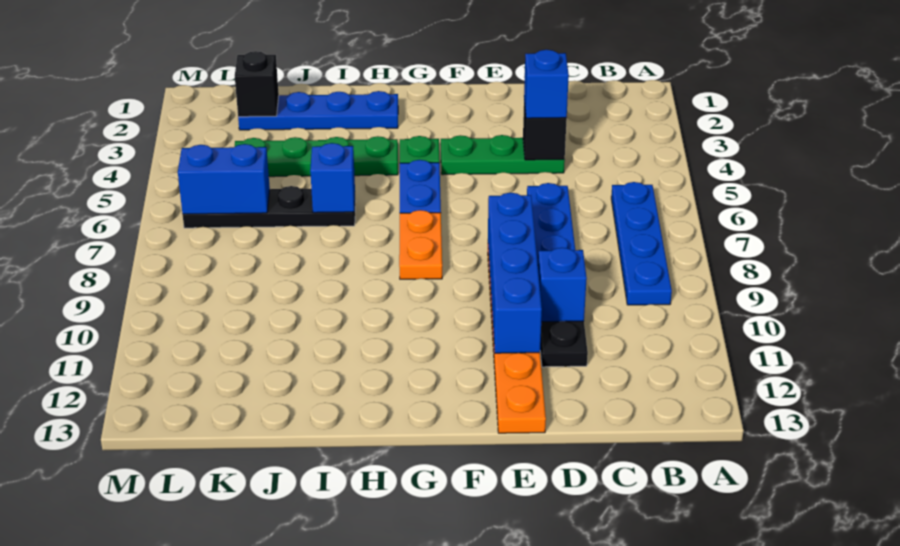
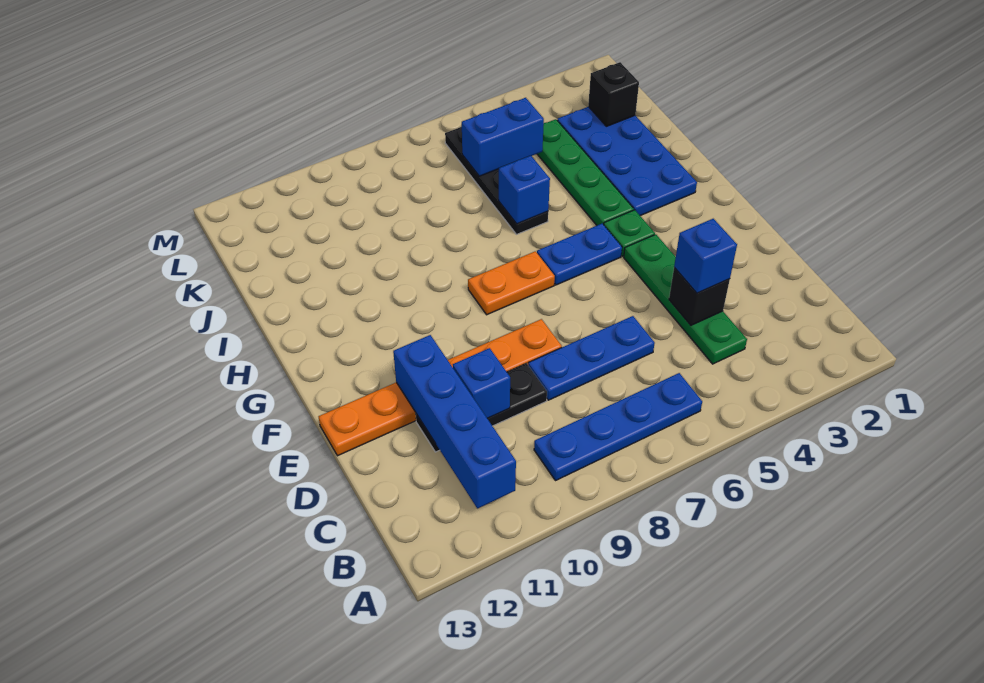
green plate D4:F4 level 1 -> green plate C4:F4 level 1
blue brick E8:E11 level 2 -> blue brick B11:E11 level 2
blue plate H2:K2 level 1 -> blue plate H2:K3 level 1
blue brick K6:L6 level 2 -> blue brick K5:K6 level 2

